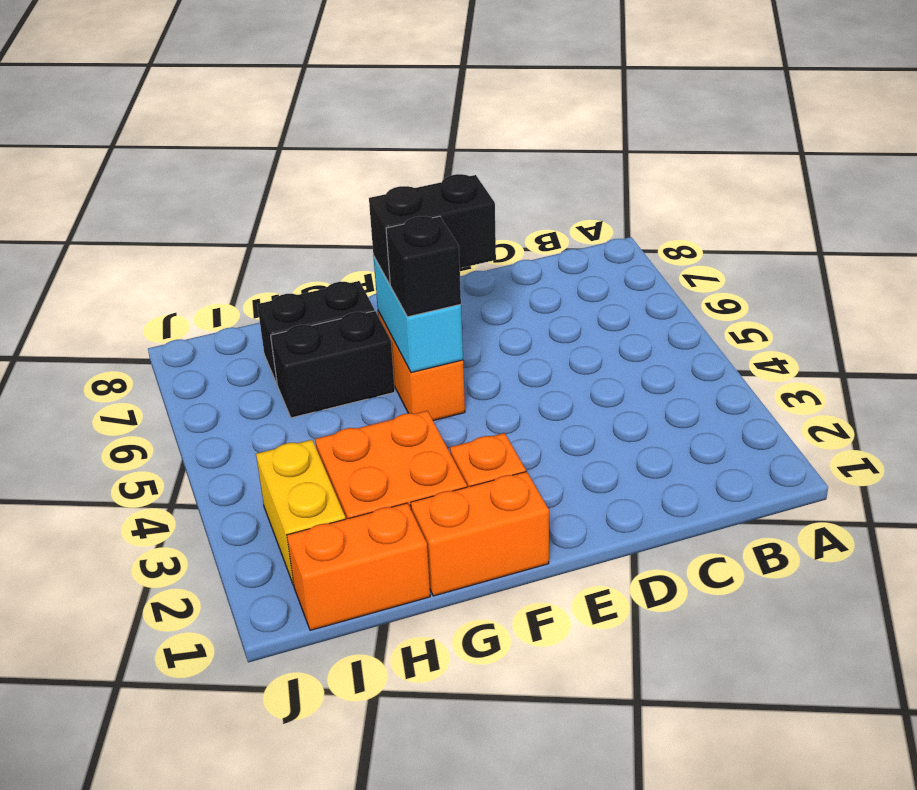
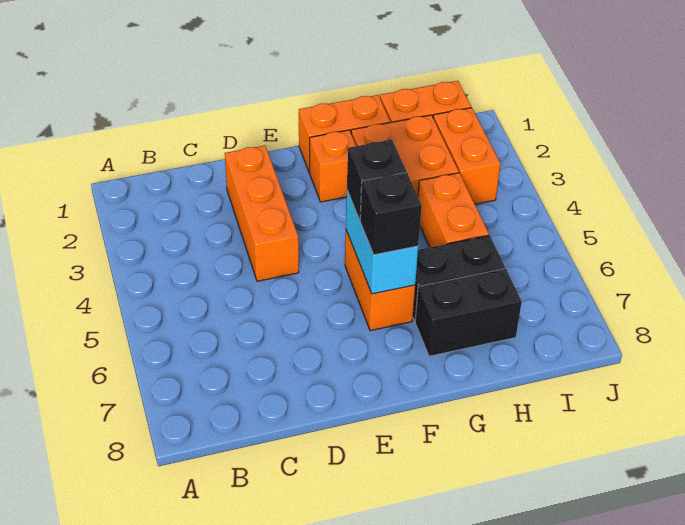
none -> orange brick D2:D4 level 1
black brick E6:F6 level 3 -> black brick F6 level 3
none -> orange brick H4:H5 level 1
yellow brick I2:I3 level 1 -> orange brick I2:I3 level 1

